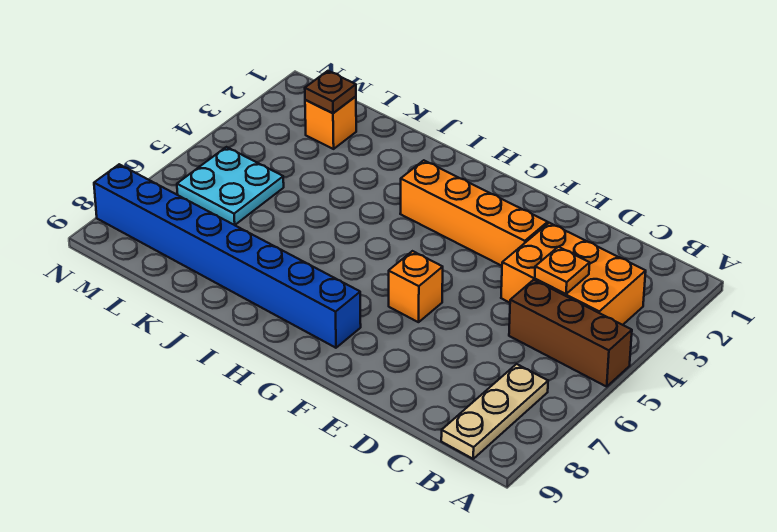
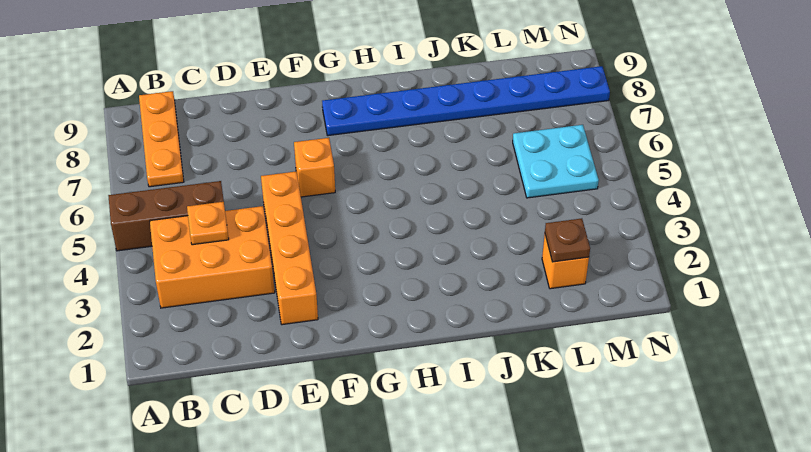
tan plate B7:B9 level 1 -> orange plate B7:B9 level 1
orange brick E3:H3 level 1 -> orange brick E2:E5 level 1
blue brick G8:N8 level 1 -> blue plate G8:N8 level 1

